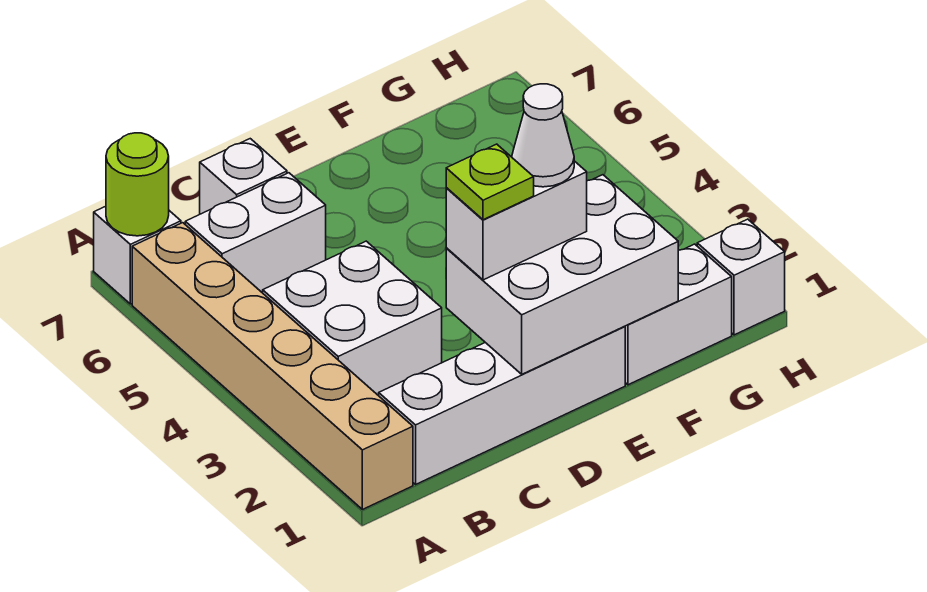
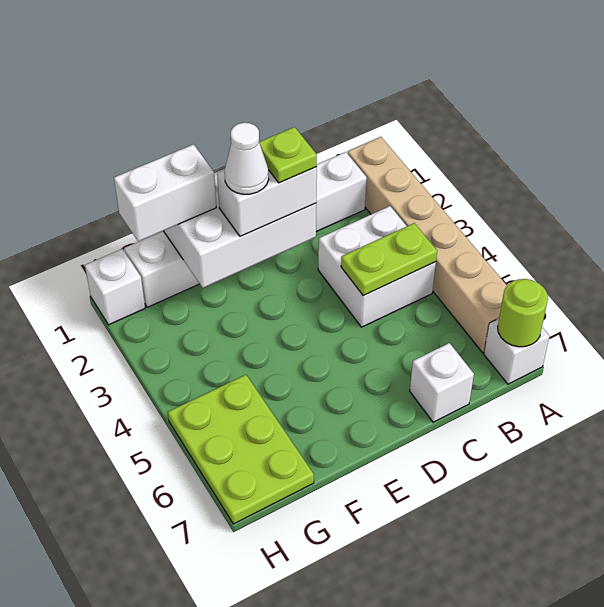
none -> lime plate B4:C4 level 2
white brick B6:C6 level 1 -> white brick F1:G1 level 3
none -> lime plate G5:H7 level 1

